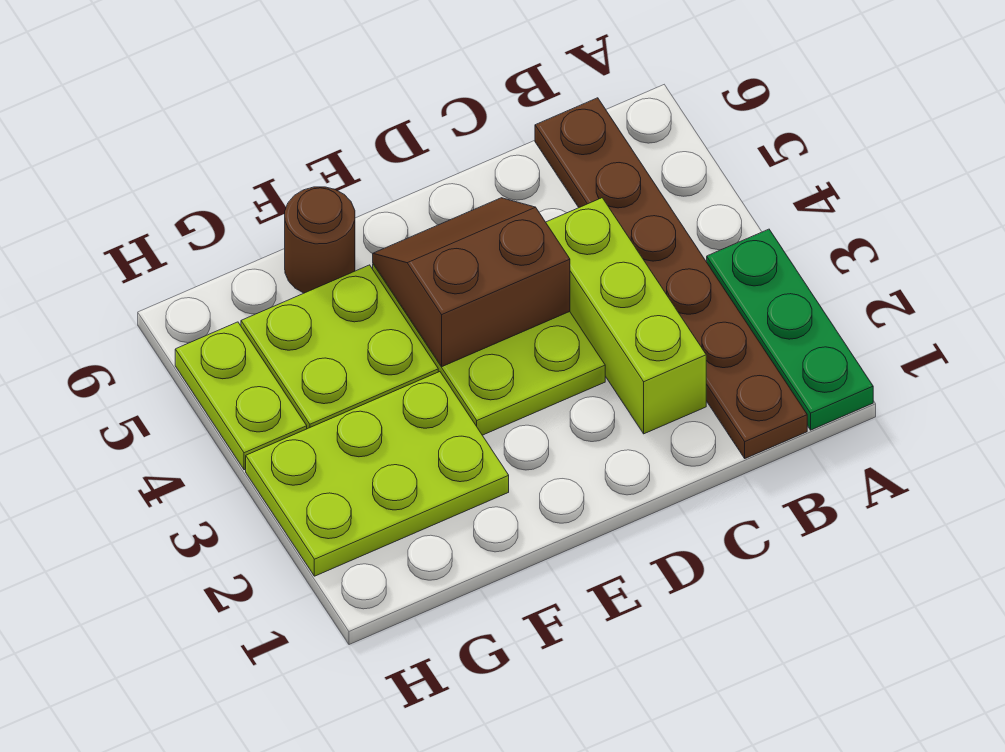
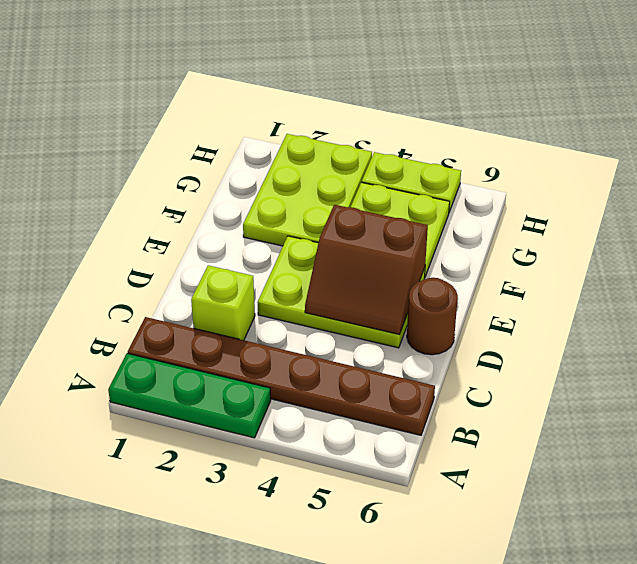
lime brick C2:C4 level 1 -> lime brick C2 level 1
brown slope D4:E5 level 2 top 4 -> brown slope D4:E5 level 2 top E
brown round brick F6 level 1 -> brown round brick D6 level 1

